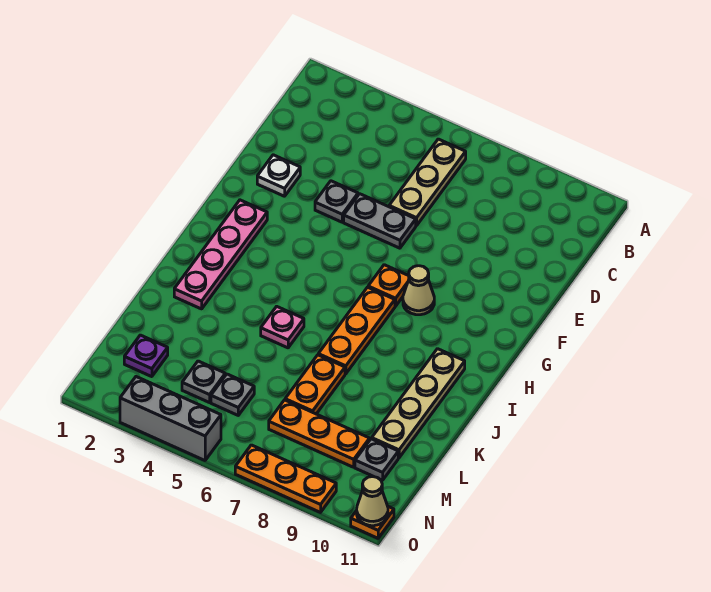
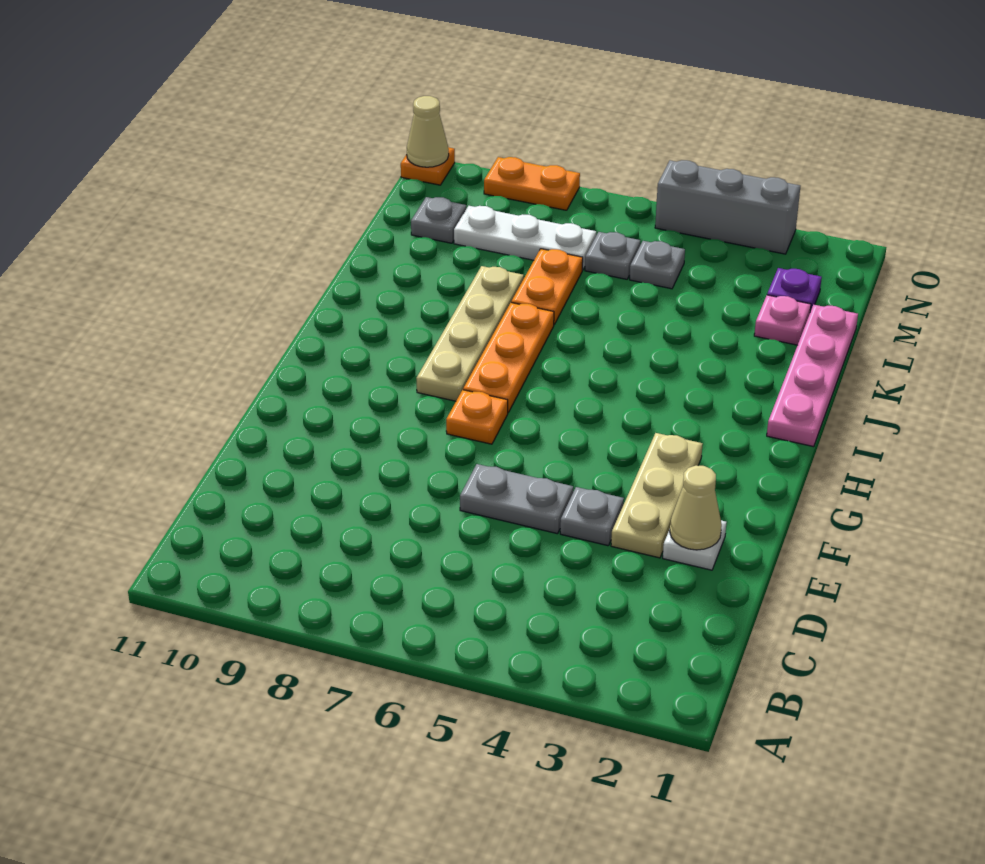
tan plate B6:D6 level 1 -> tan plate E3:G3 level 1
pink plate G2:J2 level 1 -> pink plate I1:L1 level 1
tan cone G8 level 1 -> tan cone E2 level 2
tan plate I10:L10 level 1 -> tan plate H8:K8 level 1
pink plate J5 level 1 -> pink plate L2 level 1
grey plate M4 level 1 -> grey plate M6 level 1
orange plate M7:M9 level 1 -> white plate M7:M9 level 1
orange plate O7:O9 level 1 -> orange plate O8:O9 level 1

